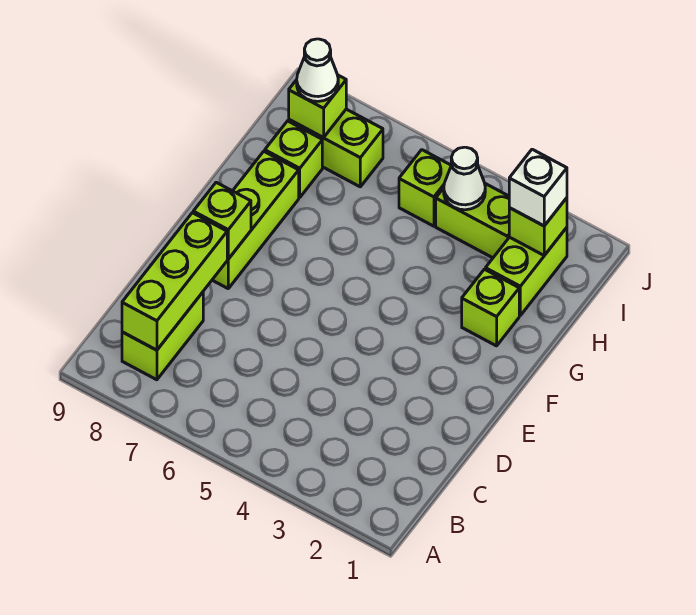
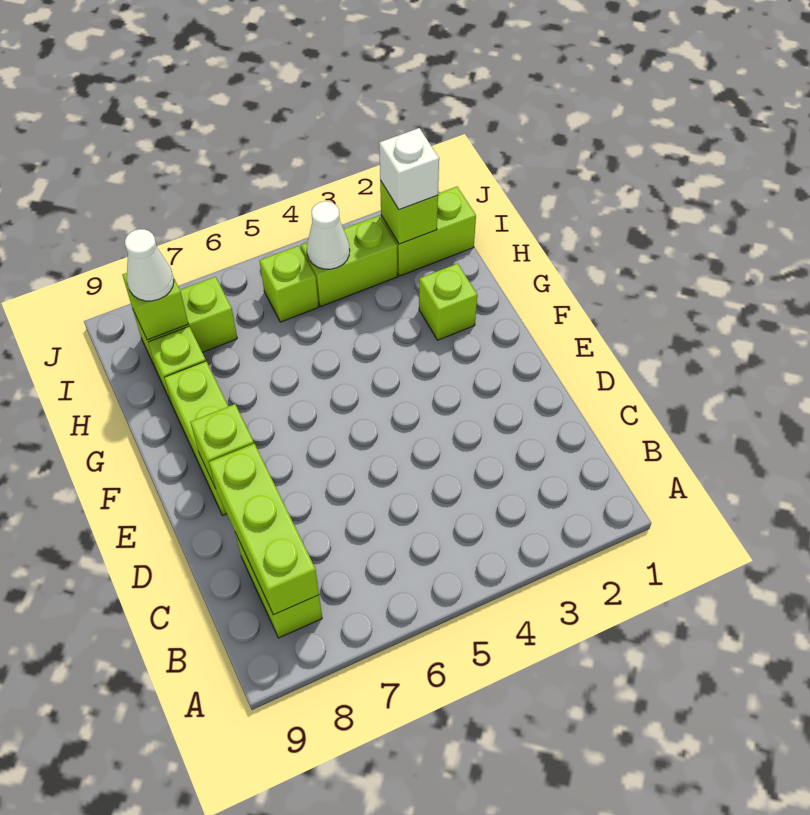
lime brick H2:I2 level 1 -> lime brick I1:I2 level 1

